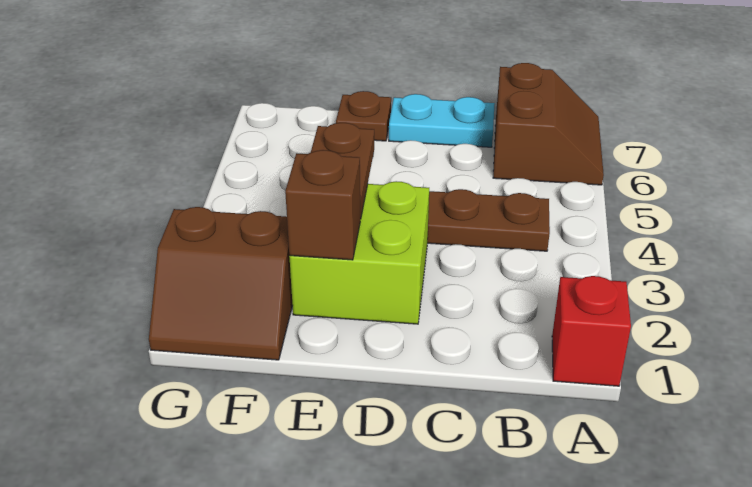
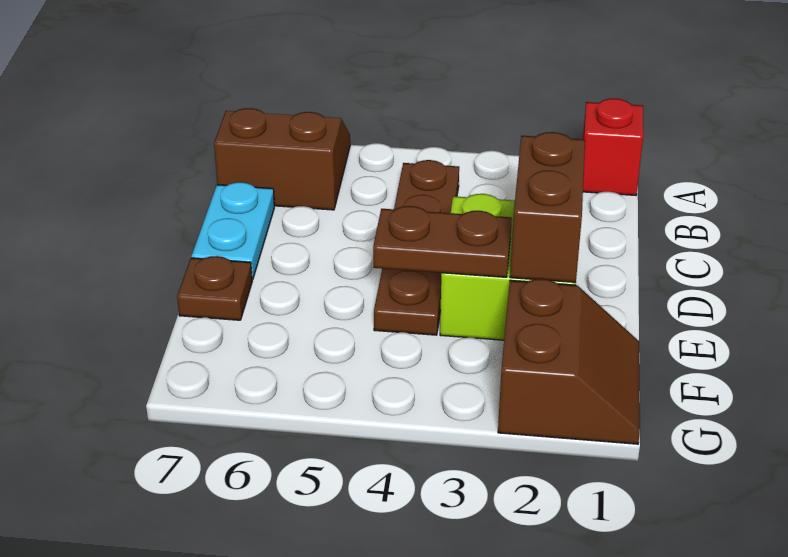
brown brick E2 level 2 -> brown brick D2:E2 level 2

